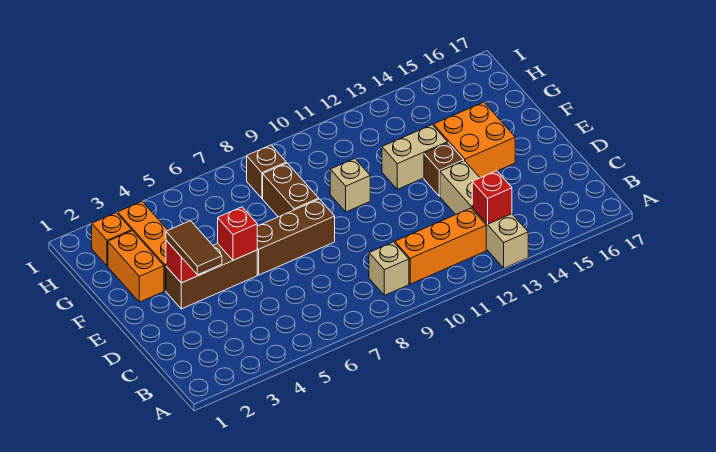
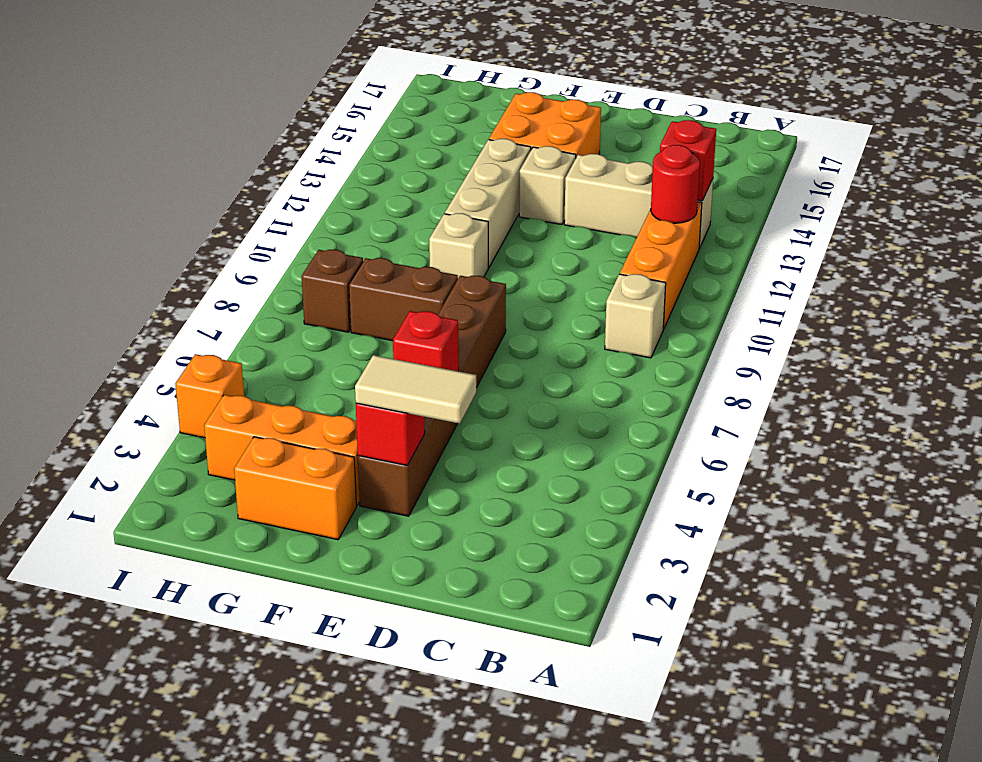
tan brick A13:D13 level 1 -> tan brick B13:D13 level 1
none -> red round brick B12 level 2
brown tile D3:E3 level 3 -> tan tile D3:E3 level 3
brown brick E13 level 1 -> tan brick E13 level 1
tan brick F12:F13 level 1 -> tan brick F11:F13 level 1
orange brick H2 level 1 -> orange brick I4 level 1

